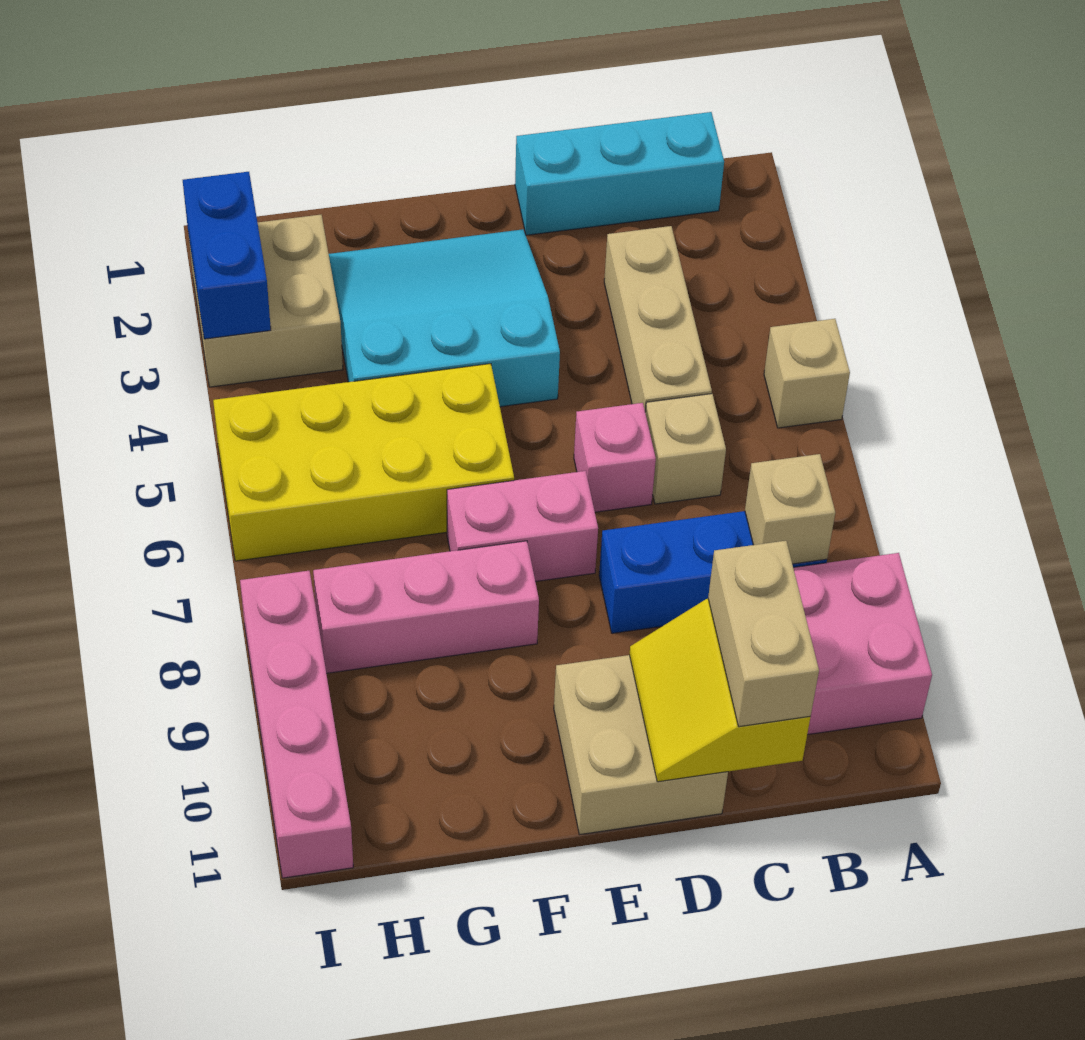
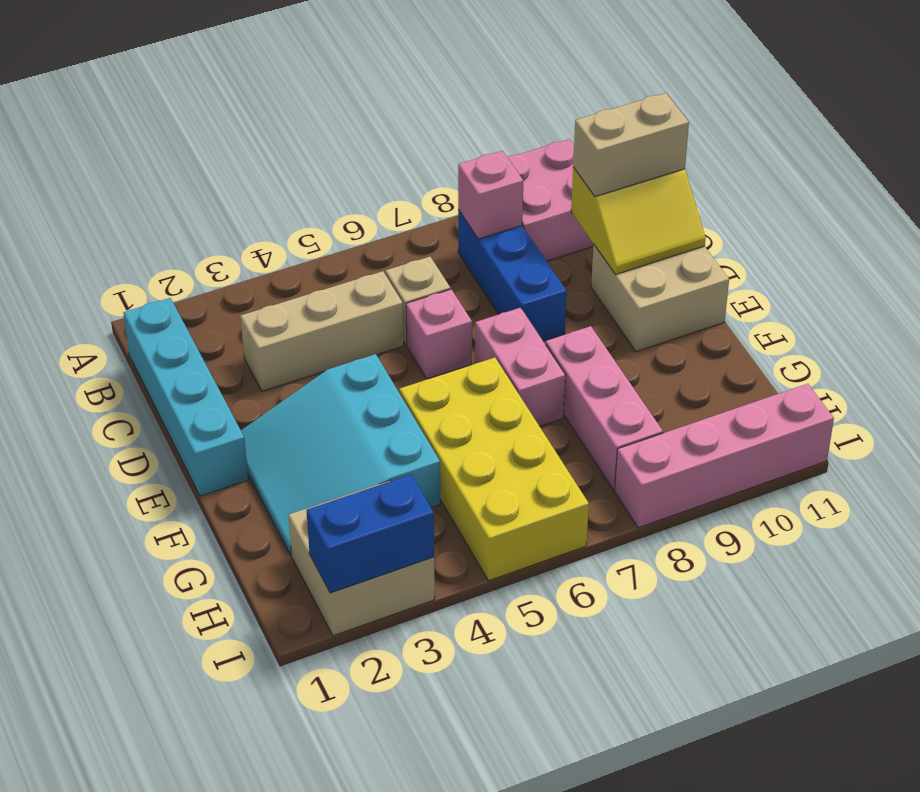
tan brick A5 level 1 -> none
cyan brick B1:D1 level 1 -> cyan brick B1:E1 level 1
tan brick B8 level 2 -> pink brick B8 level 2

